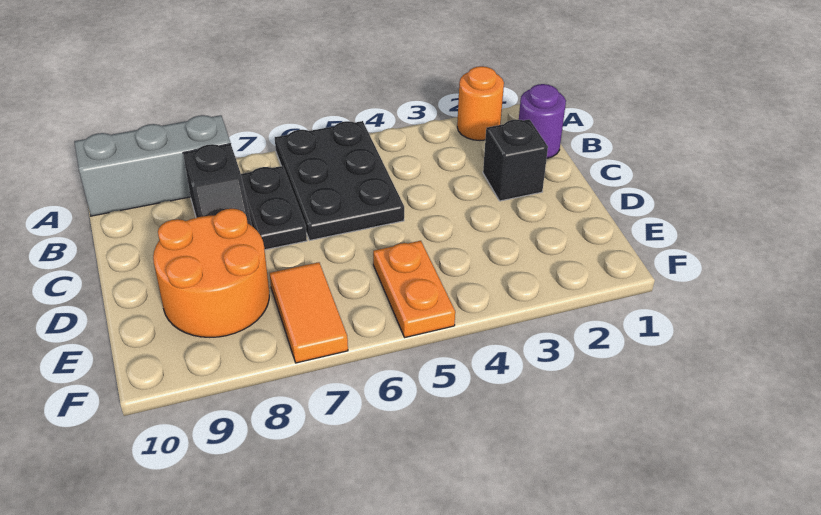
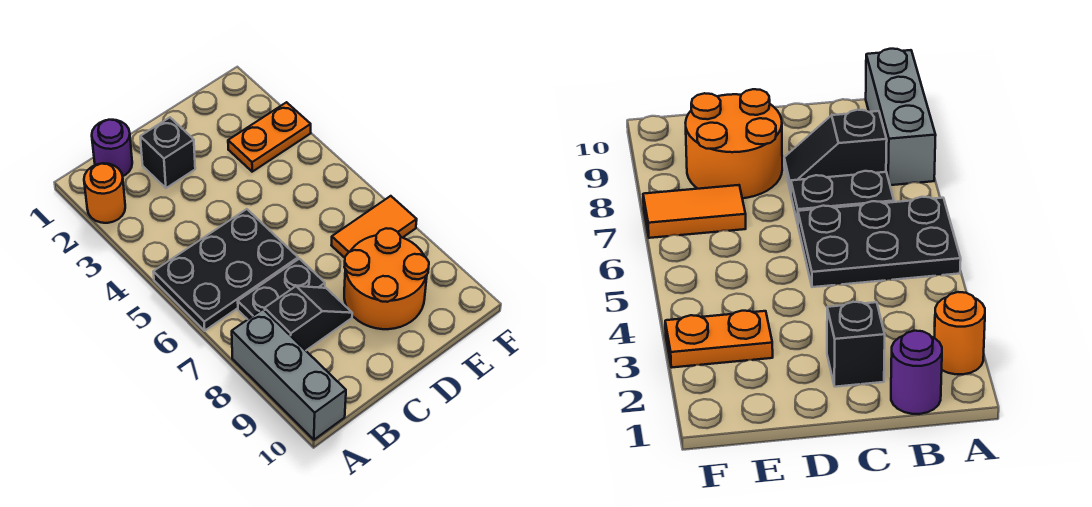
orange plate E5:F5 level 1 -> orange plate E3:F3 level 1

